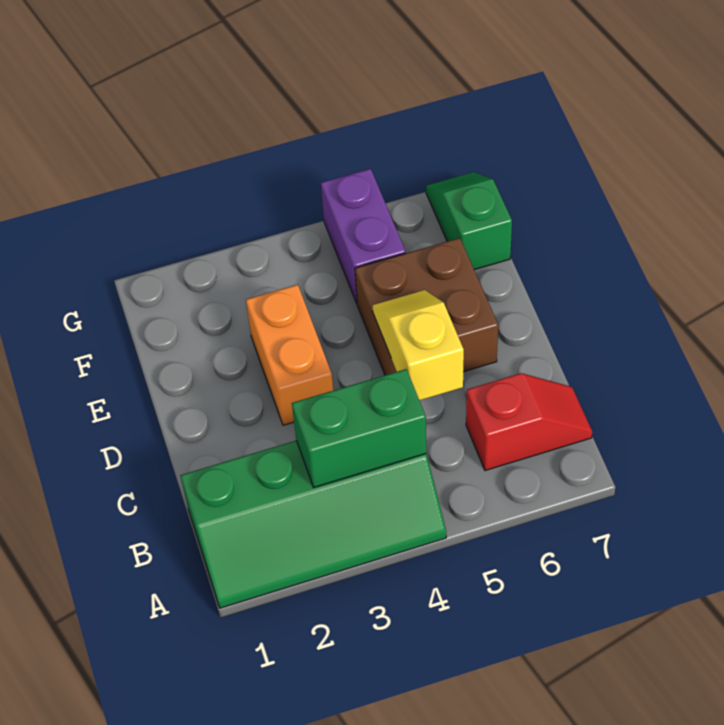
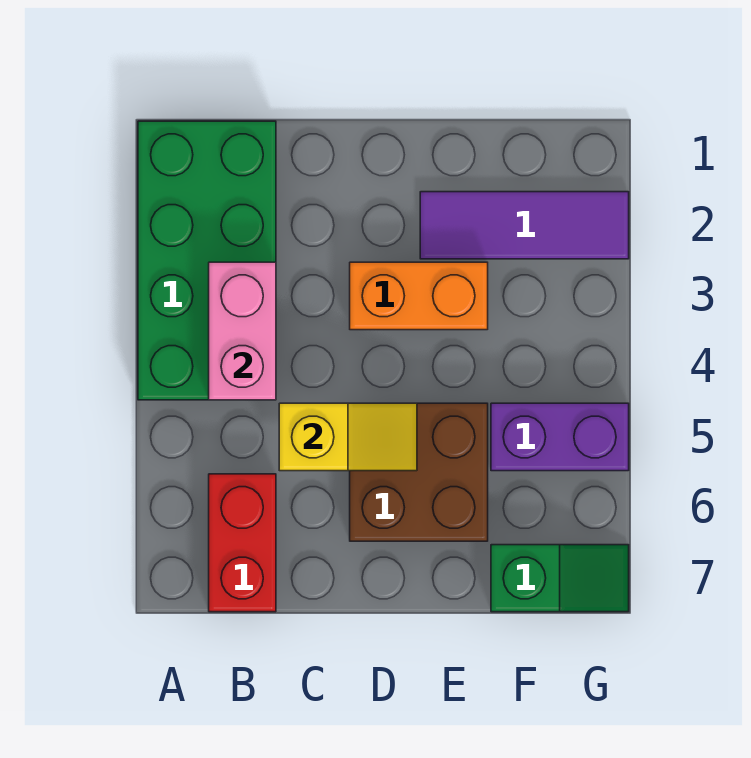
green slope A1:B4 level 1 top B -> green brick A1:B4 level 1
green brick B3:B4 level 2 -> pink brick B3:B4 level 2
red slope B6:B7 level 1 top 6 -> red brick B6:B7 level 1
none -> purple tile E2:G2 level 1

